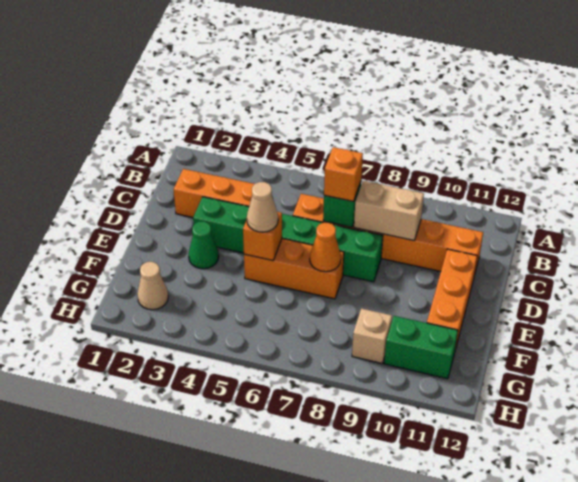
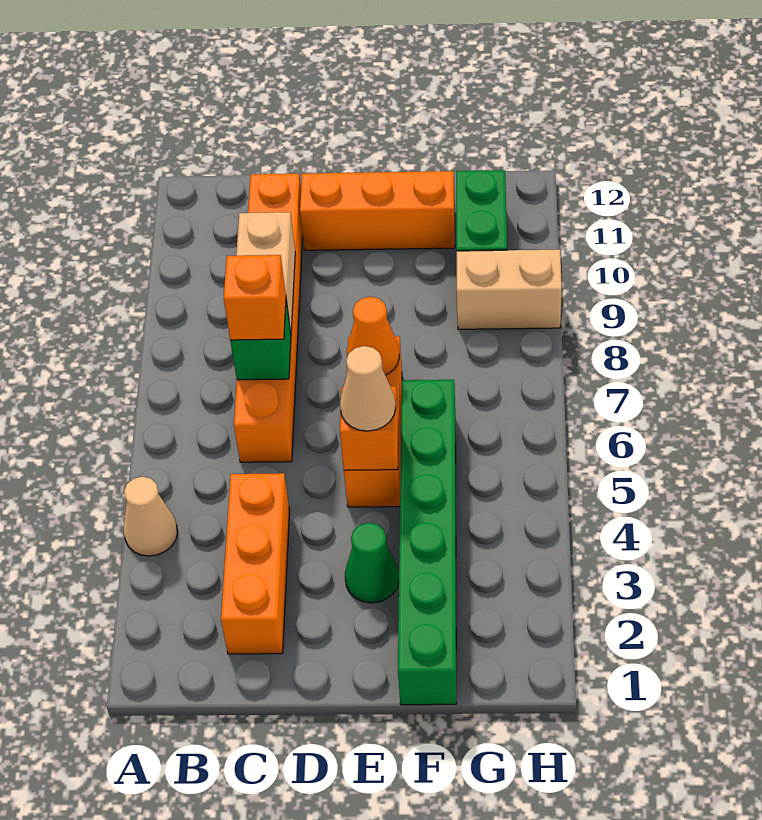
green brick D3:D8 level 1 -> green brick F1:F6 level 1
tan cone G2 level 1 -> tan cone A4 level 1
tan brick G9 level 1 -> tan brick G9:H9 level 1

